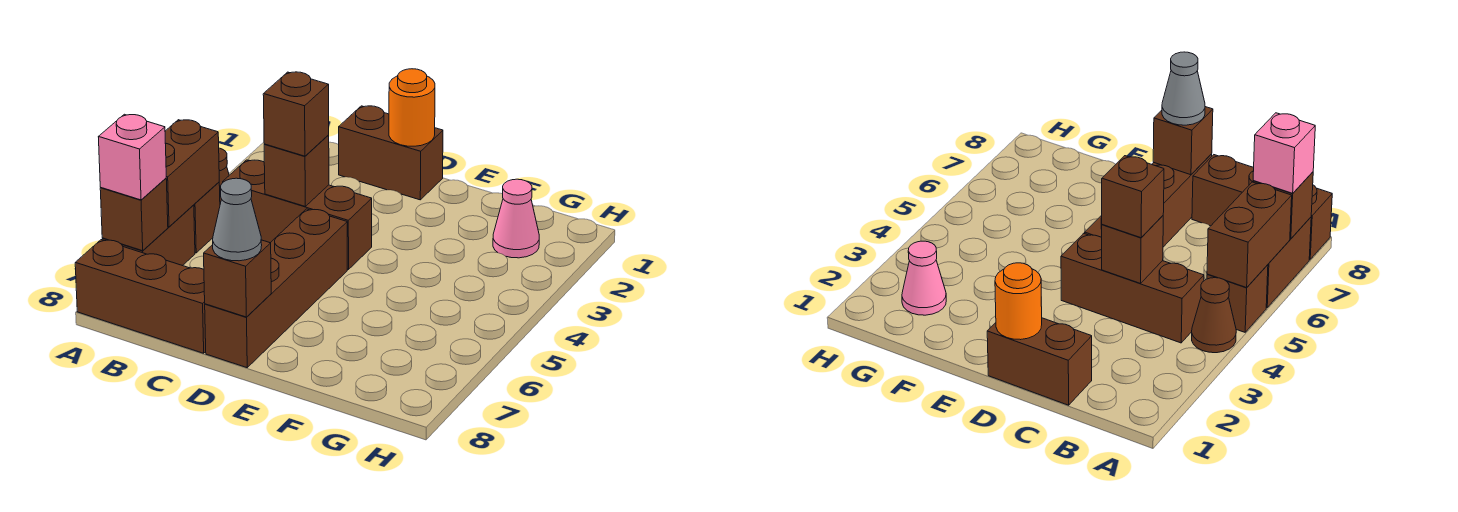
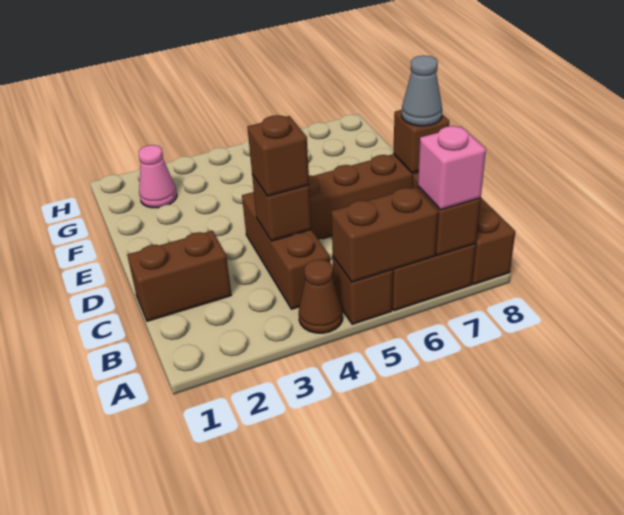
brown brick C1:D1 level 1 -> brown brick C1:C2 level 1
orange round brick D1 level 2 -> none

